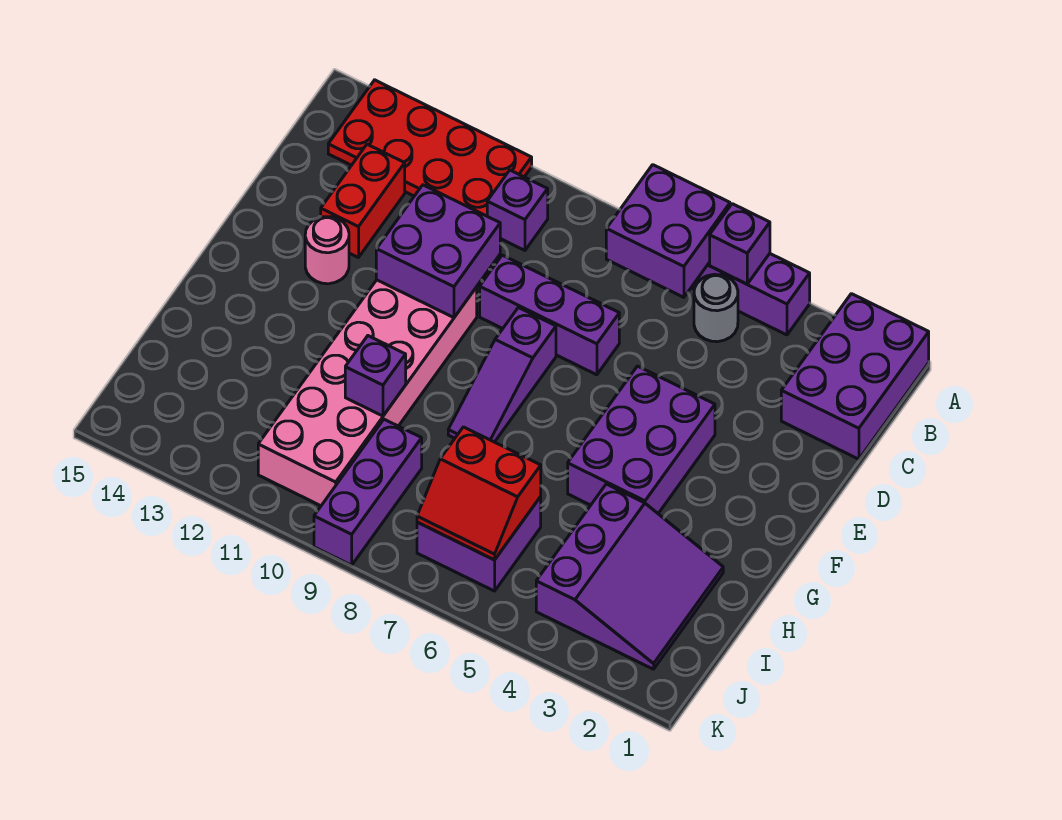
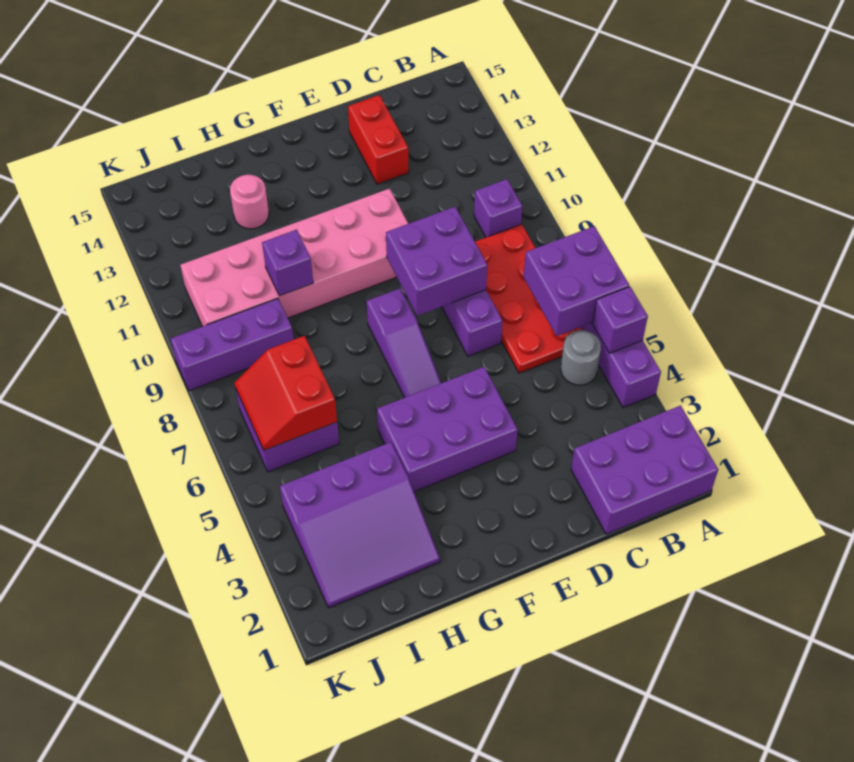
red plate A11:B14 level 1 -> red plate B6:C9 level 1
red brick C13:D13 level 1 -> red brick D13:D14 level 1
purple brick D10:E11 level 2 -> purple brick D8:E9 level 2
purple slope E8:G8 level 1 top E -> purple slope F6:F8 level 1 top 8
pink round brick E13 level 1 -> pink round brick H13 level 1

